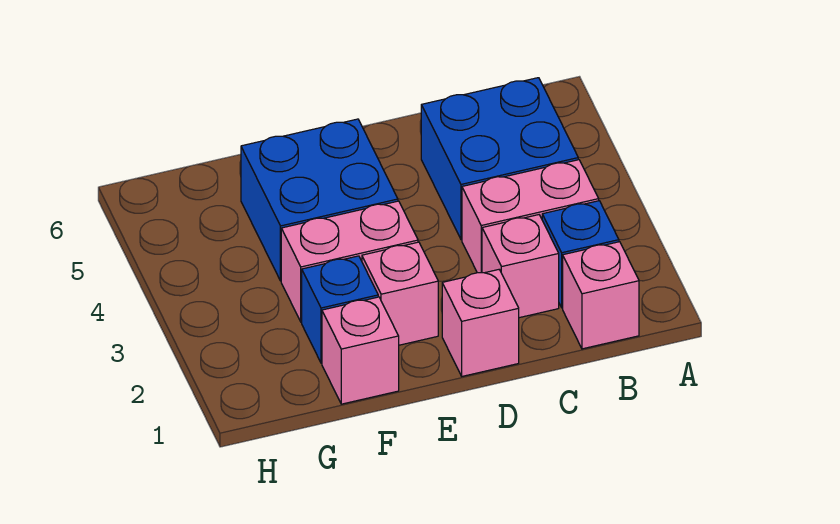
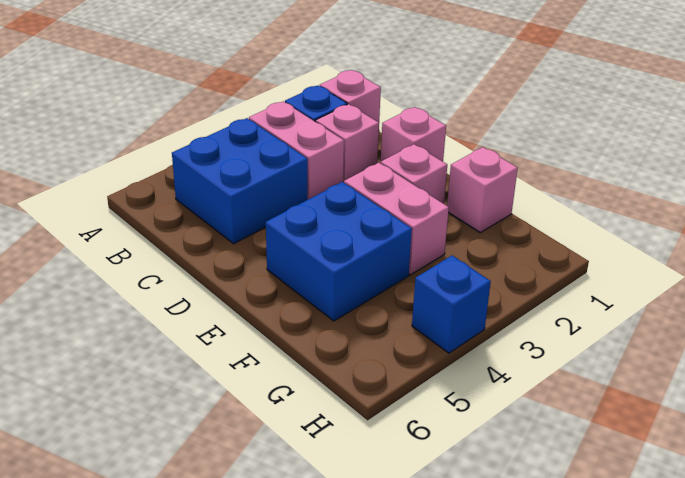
blue brick F2 level 1 -> blue brick H4 level 1

